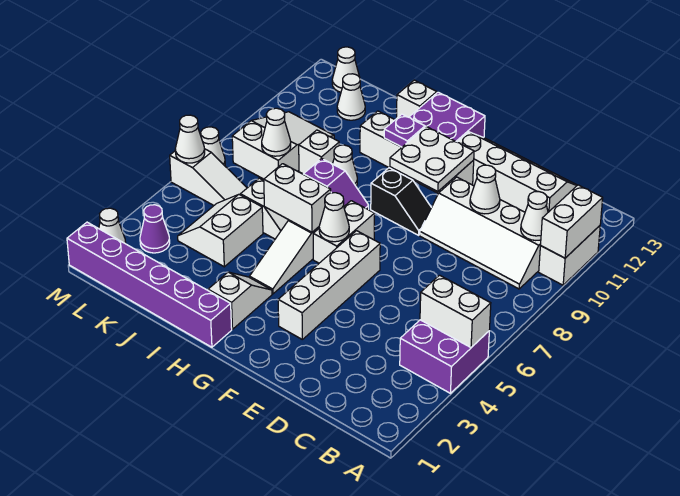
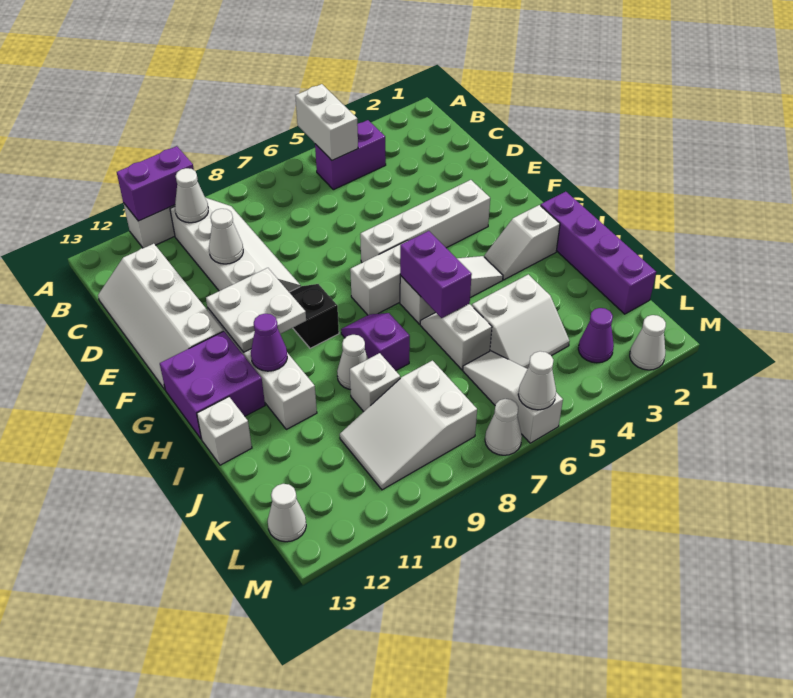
purple brick A4:B5 level 1 -> purple brick B4:B5 level 1
white brick A10:A11 level 2 -> purple brick A10:A11 level 2
white cone G6 level 2 -> none
purple brick H1:M1 level 1 -> purple brick H1:K1 level 1
white brick H6:I6 level 2 -> purple brick H6:I6 level 2
purple plate H11 level 2 -> purple cone H11 level 2
white cone K8 level 2 -> none
white cone K12 level 1 -> none

